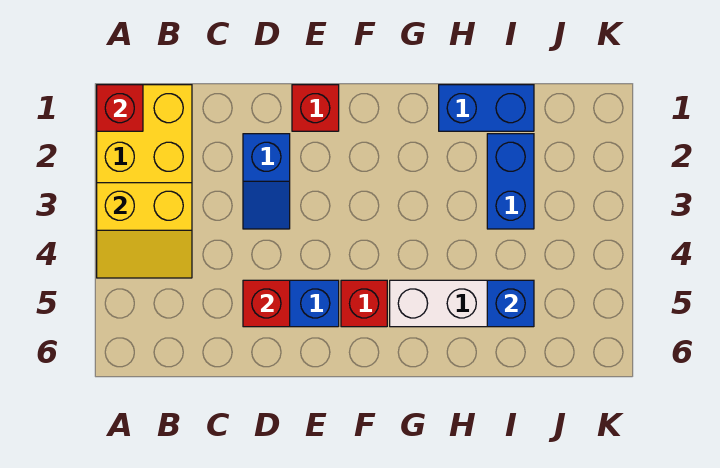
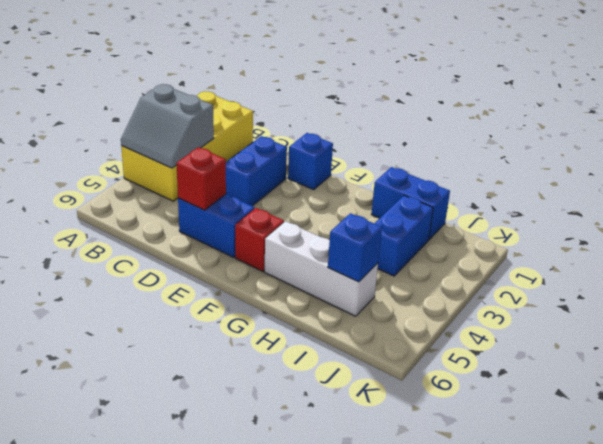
red brick A1 level 2 -> none
yellow slope A3:B4 level 2 top 3 -> grey slope A3:B4 level 2 top 3
blue slope D2:D3 level 1 top 2 -> blue brick D2:D3 level 1
red brick E1 level 1 -> blue brick E1 level 1

